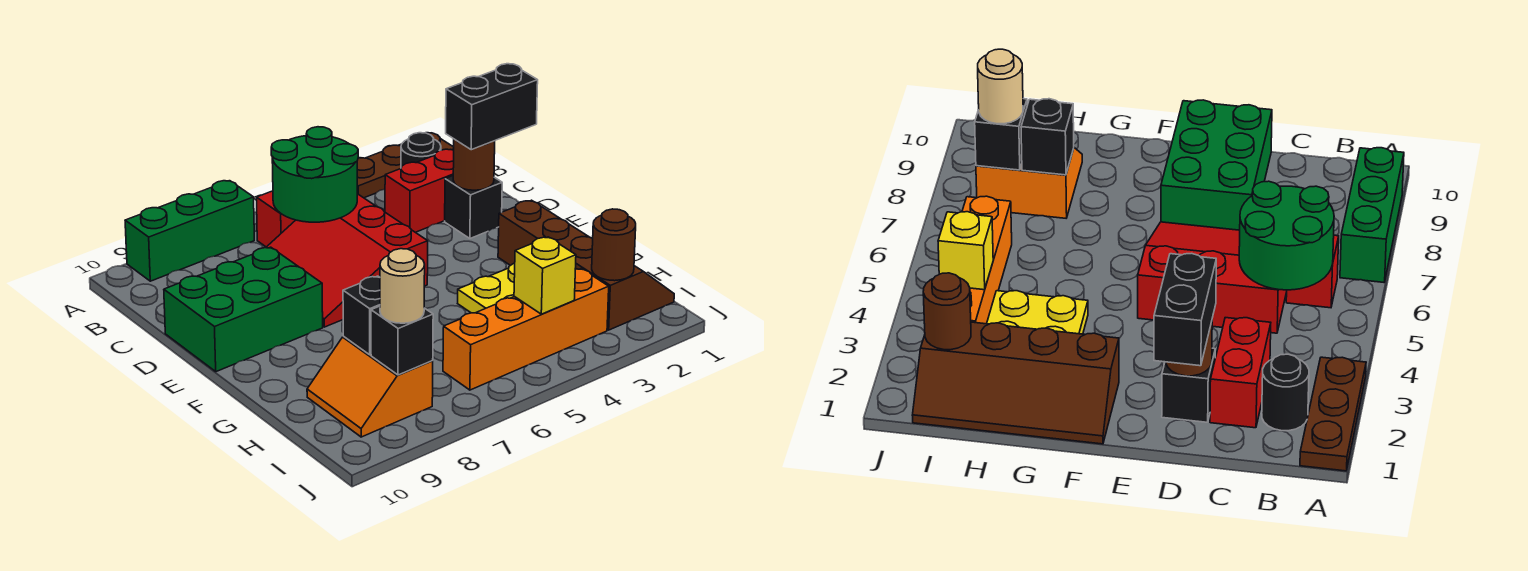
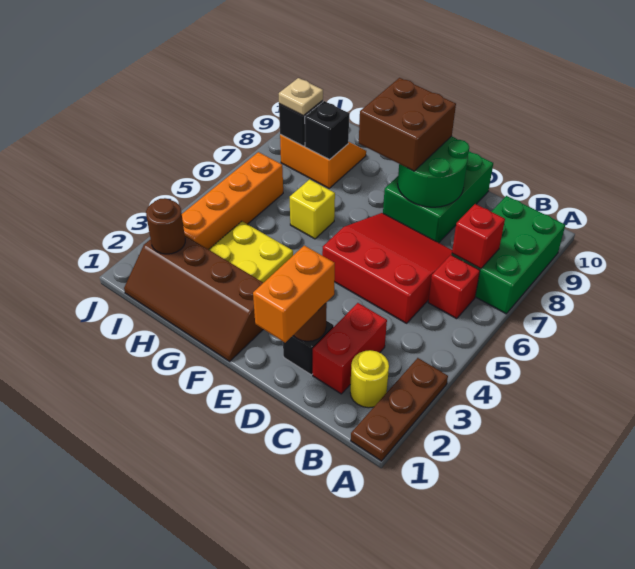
green brick A7:A9 level 1 -> green brick A7:B9 level 1
black round brick B2 level 1 -> yellow round brick B2 level 1
green round brick B5:C6 level 2 -> green round brick D8:E9 level 2
none -> red brick B7 level 2
black brick D1:D2 level 3 -> orange brick D1:D2 level 3
none -> brown brick E8:F9 level 3
yellow brick I4 level 2 -> yellow brick G6 level 1
tan round brick I8 level 3 -> tan plate I8 level 3

